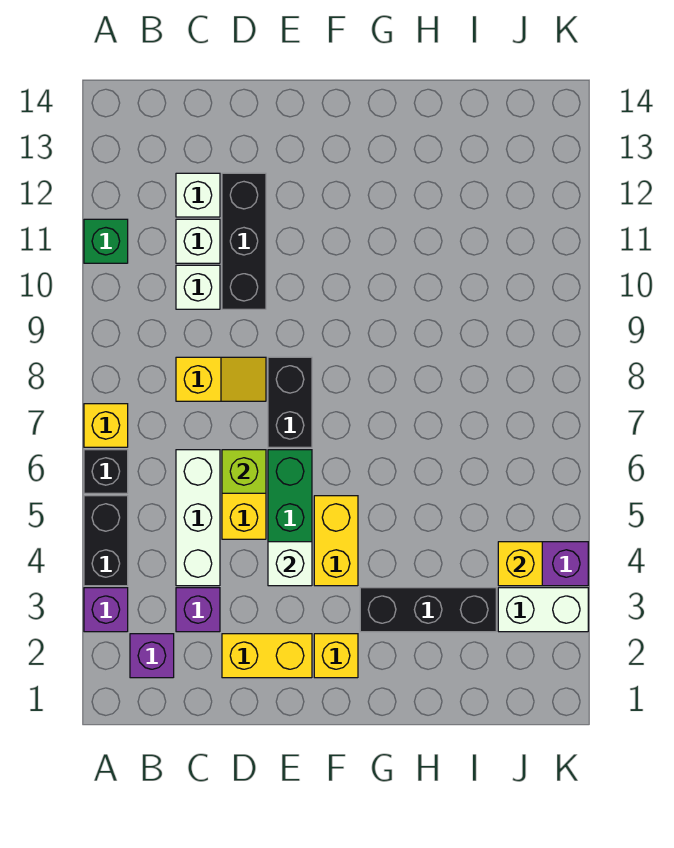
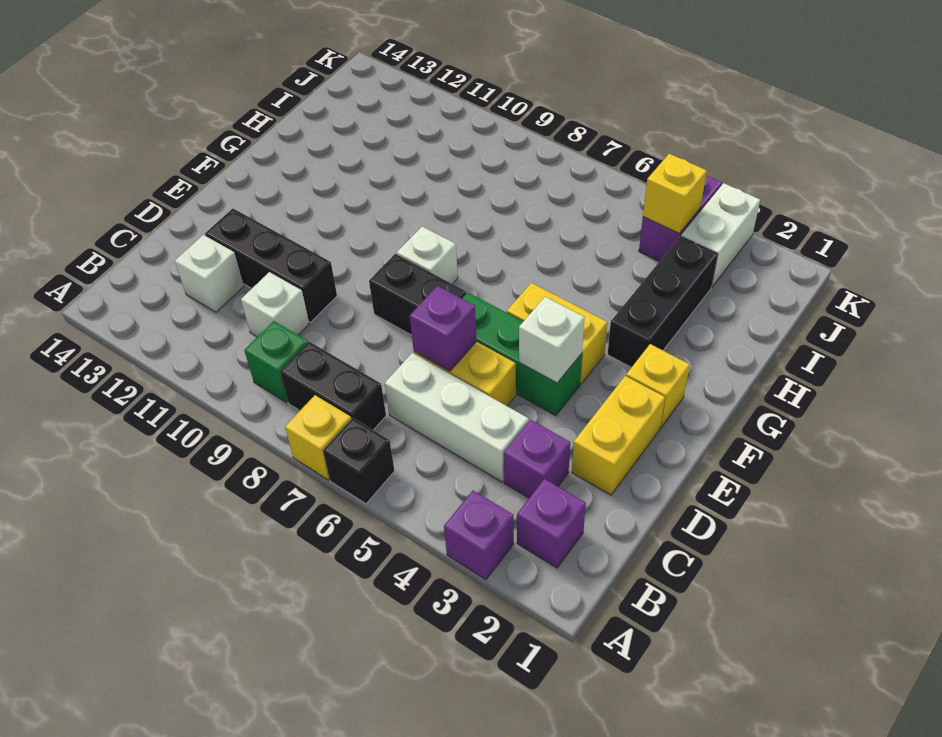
black brick A4:A5 level 1 -> black brick B7:B8 level 1
green brick A11 level 1 -> green brick B9 level 1
yellow slope C8:D8 level 1 top C -> none
white brick C11 level 1 -> white brick F8 level 1
lime brick D6 level 2 -> purple brick D6 level 2

